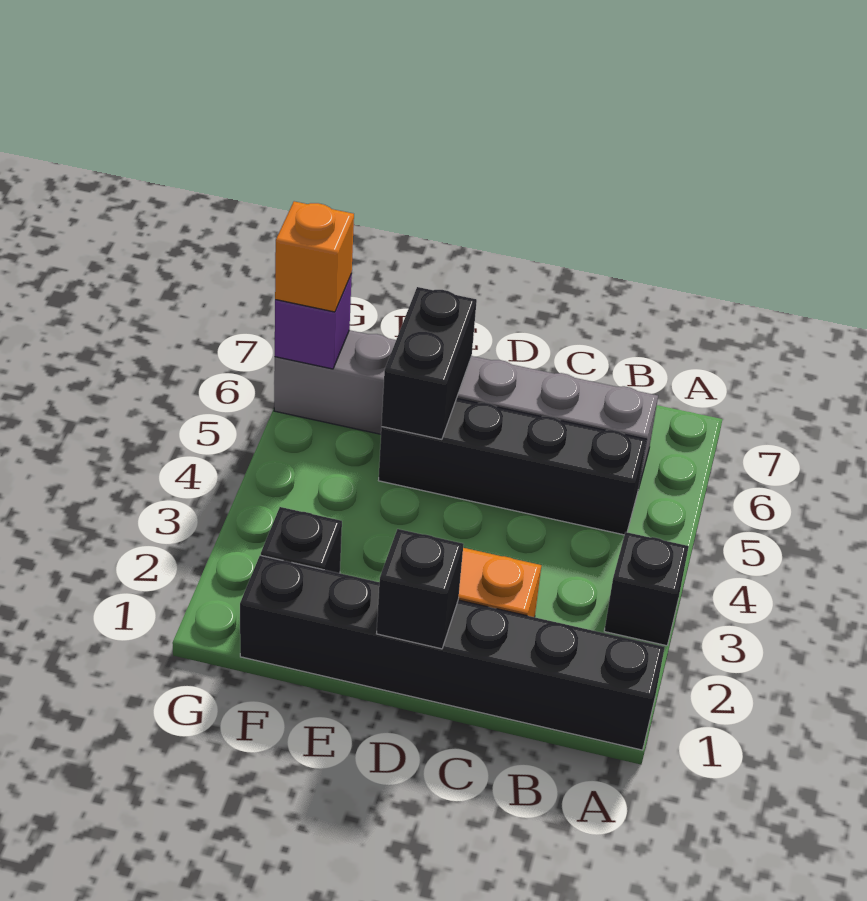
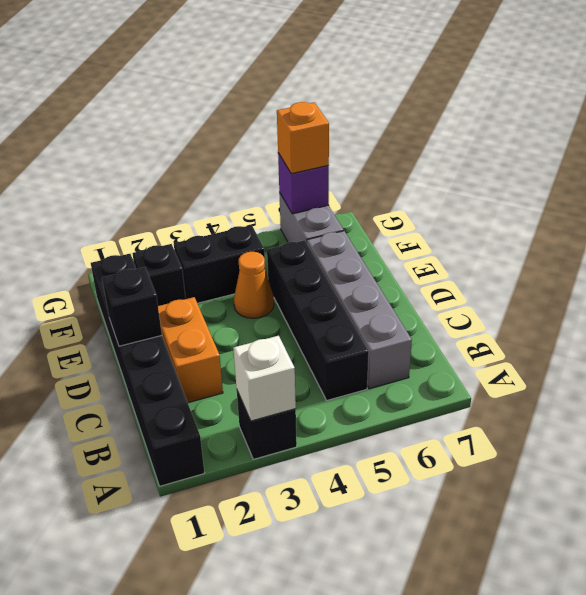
none -> white brick A3 level 2
none -> orange cone E4 level 1
black brick E5:E6 level 2 -> black brick F3:F4 level 1

